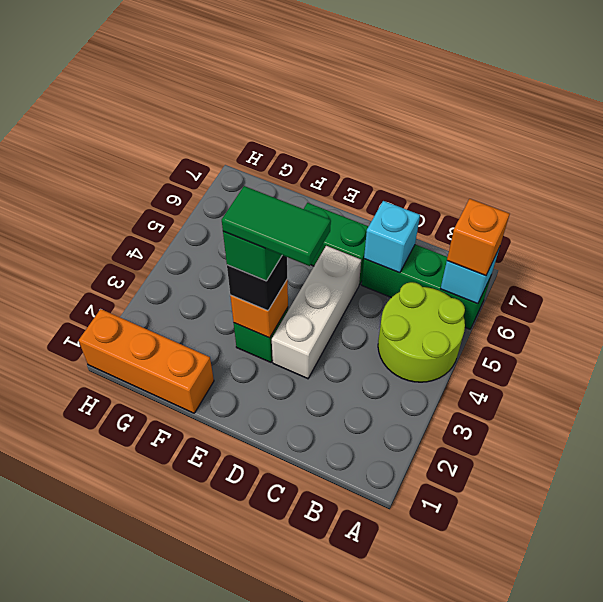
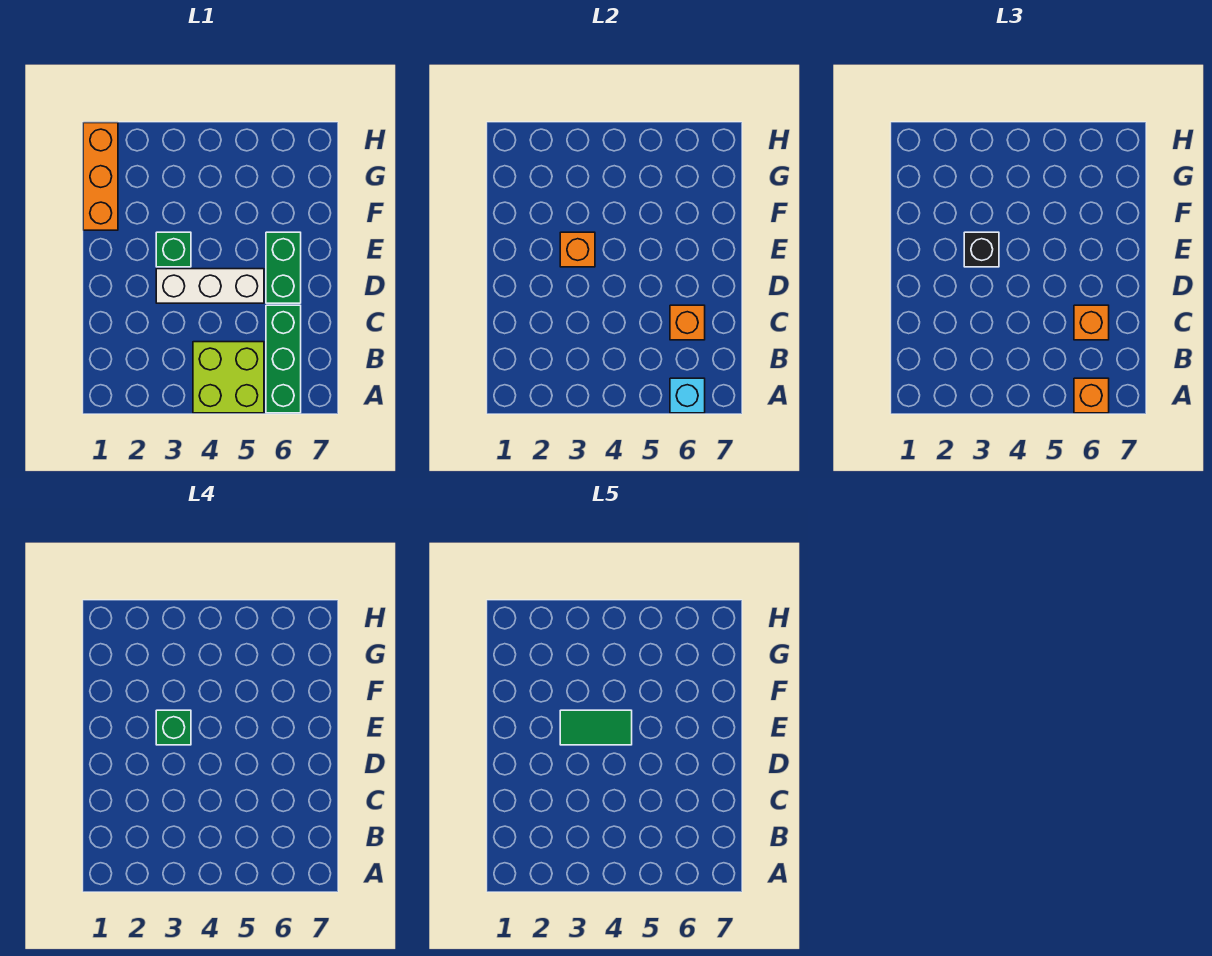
lime round brick A4:B5 level 1 -> lime brick A4:B5 level 1
cyan brick C6 level 2 -> orange brick C6 level 2
none -> orange brick C6 level 3
green tile D3:E3 level 5 -> green tile E3:E4 level 5

